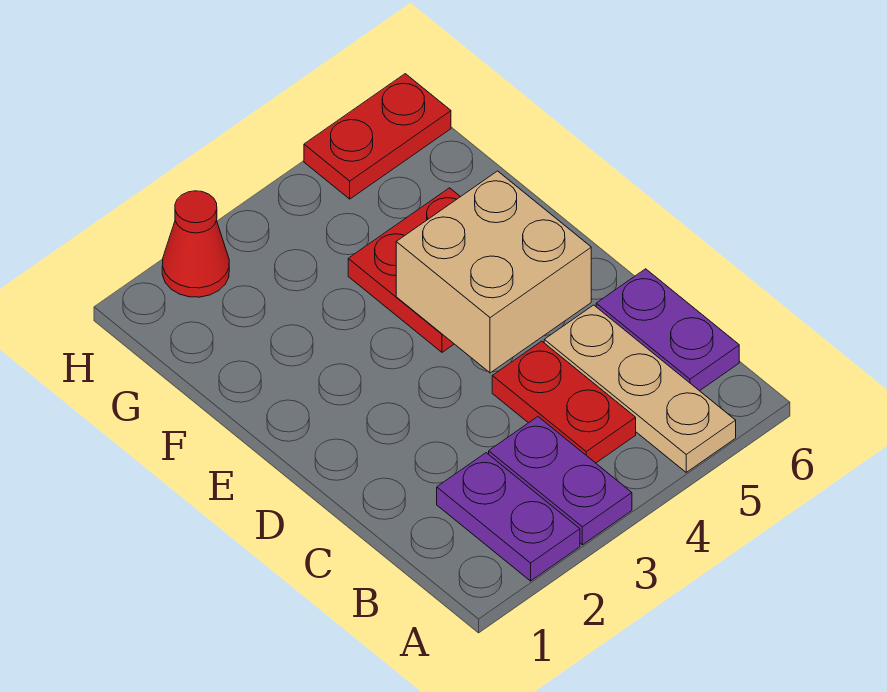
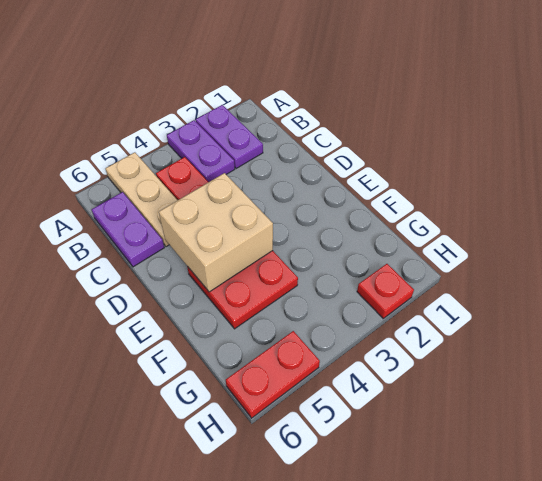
red cone H2 level 1 -> red plate H2 level 1

